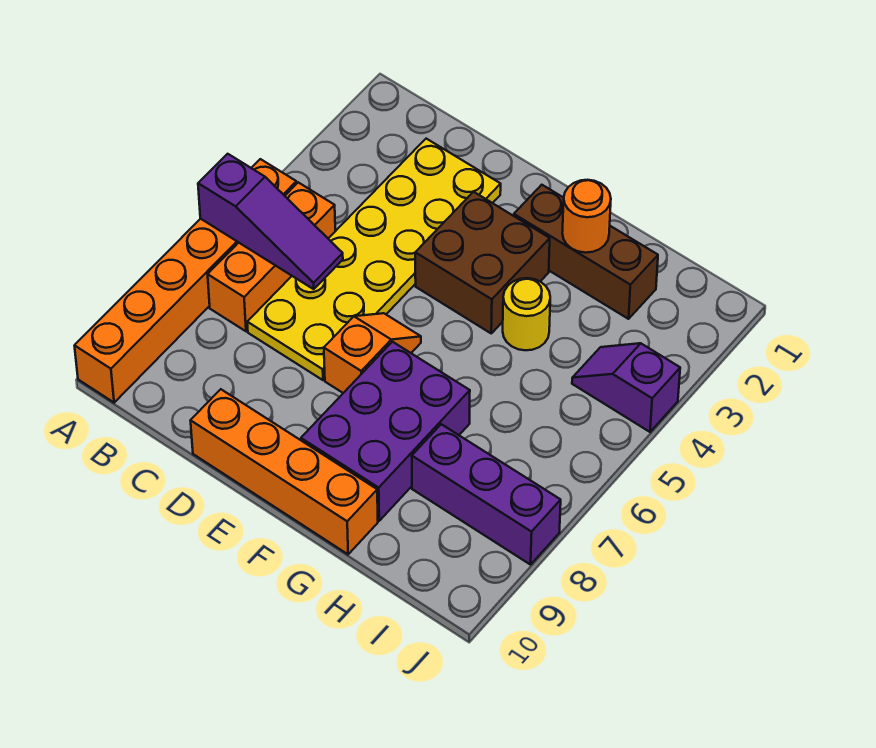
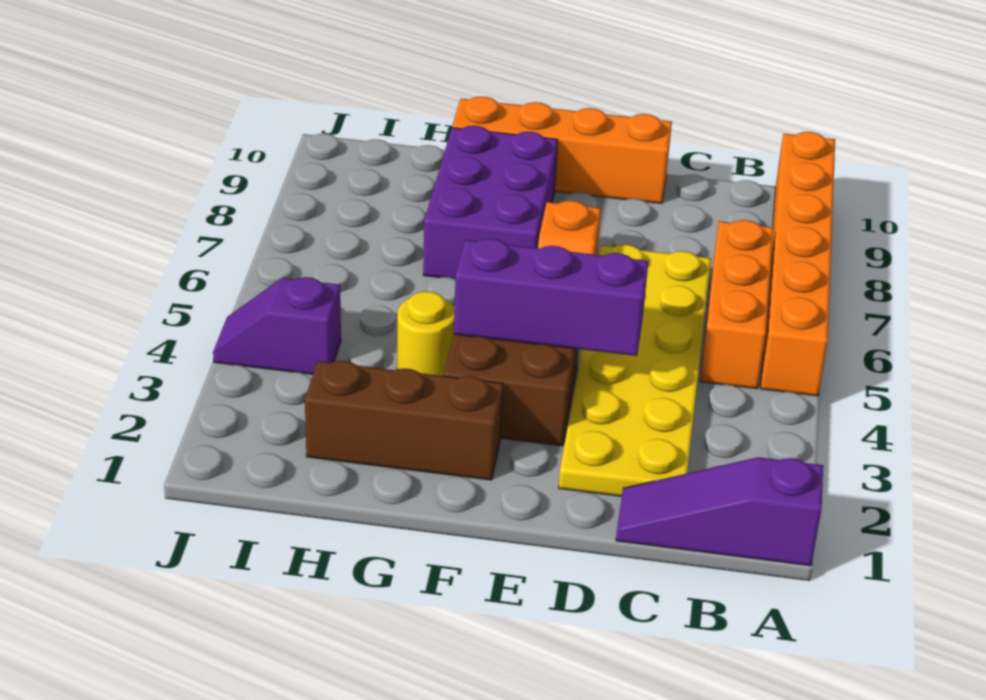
purple slope A6:C6 level 2 top A -> purple slope A1:C1 level 1 top A
orange round brick G2 level 2 -> none
purple brick H8:J8 level 1 -> purple brick D4:F4 level 2
purple slope I4:J4 level 1 top J -> purple slope I4:J4 level 1 top I

